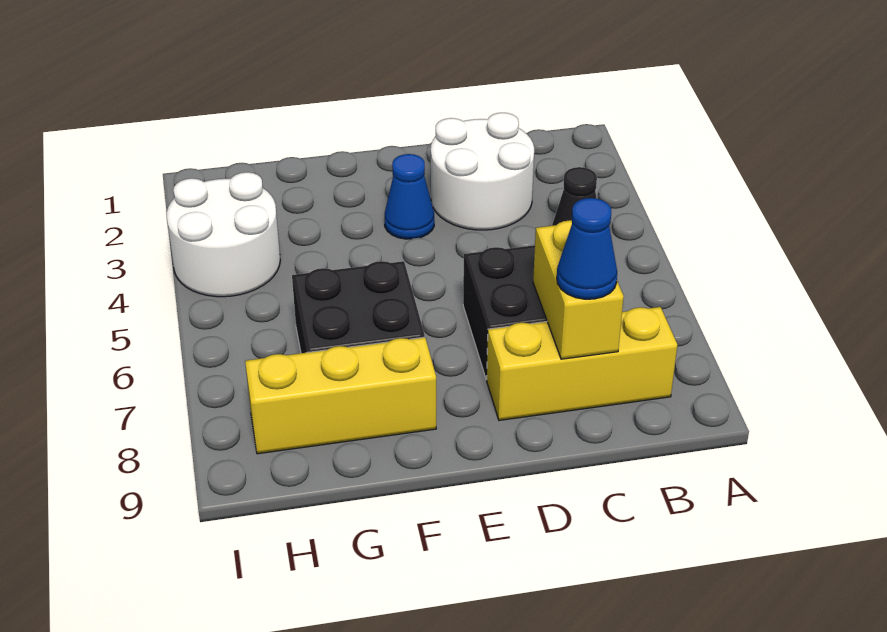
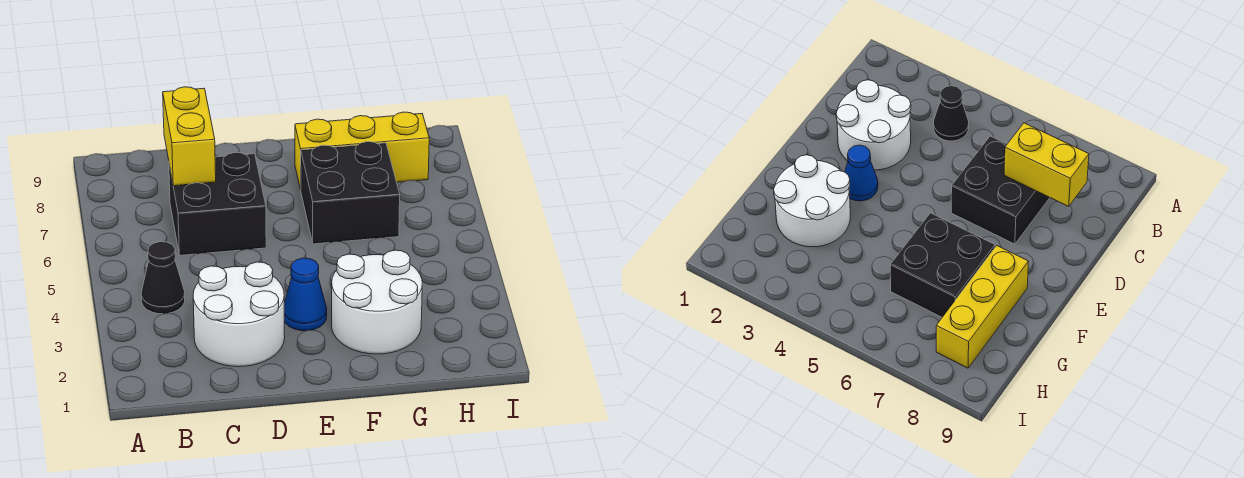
yellow brick B8:D8 level 1 -> none
blue cone C8 level 3 -> none
white round brick H3:I4 level 1 -> white round brick F2:G3 level 1

